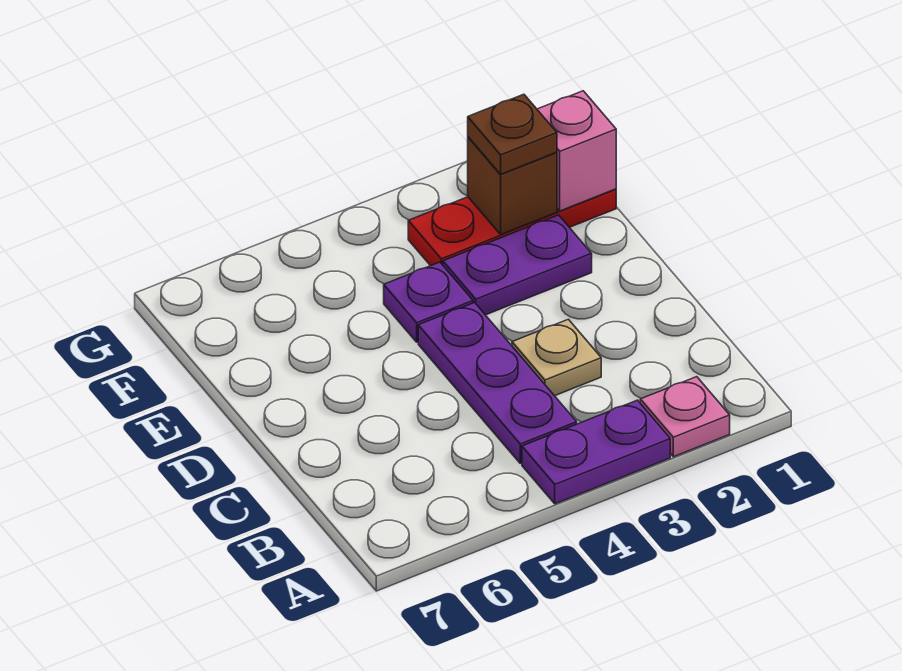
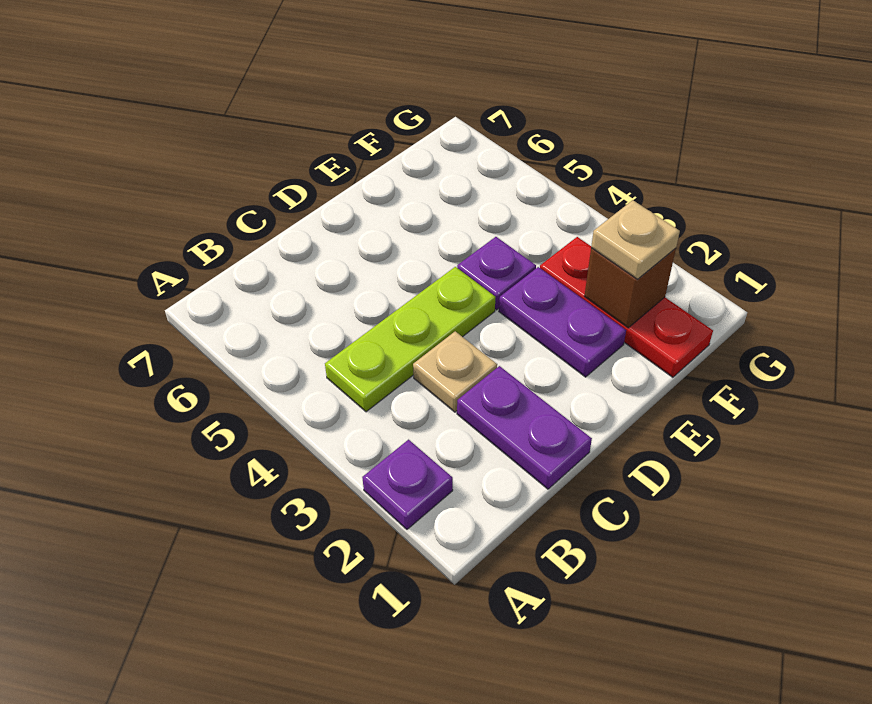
pink plate A2 level 1 -> purple plate A2 level 1
purple plate A3:A4 level 1 -> purple plate C1:C2 level 1
purple plate B4:D4 level 1 -> lime plate B4:D4 level 1
pink brick F1 level 2 -> none
brown plate F2 level 3 -> tan plate F2 level 3

